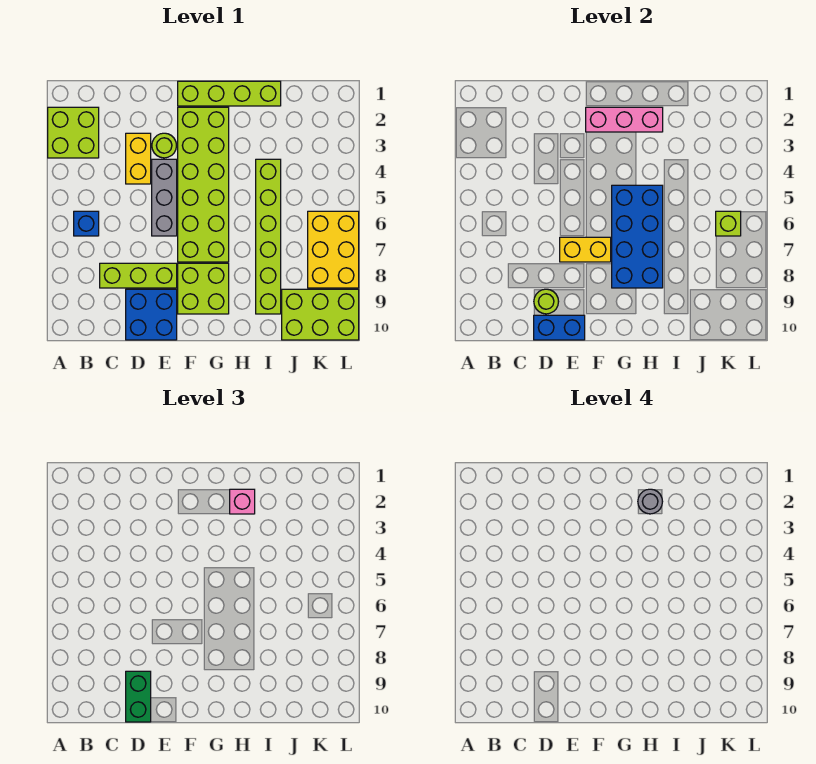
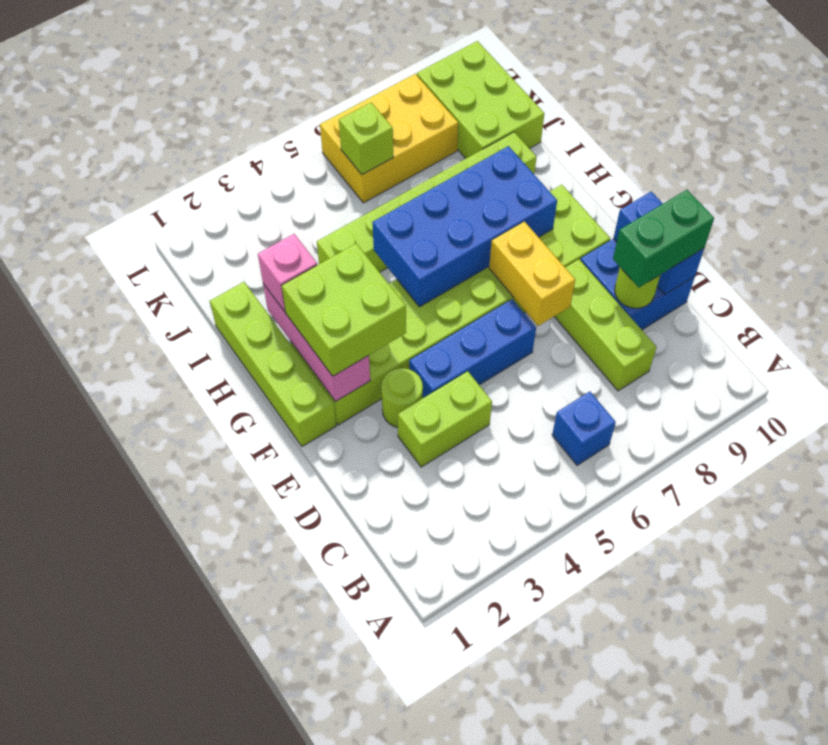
lime brick A2:B3 level 1 -> lime brick F2:G3 level 3
yellow brick D3:D4 level 1 -> lime brick D3:D4 level 1
grey brick E4:E6 level 1 -> blue brick E4:E6 level 1
grey round brick H2 level 4 -> none

